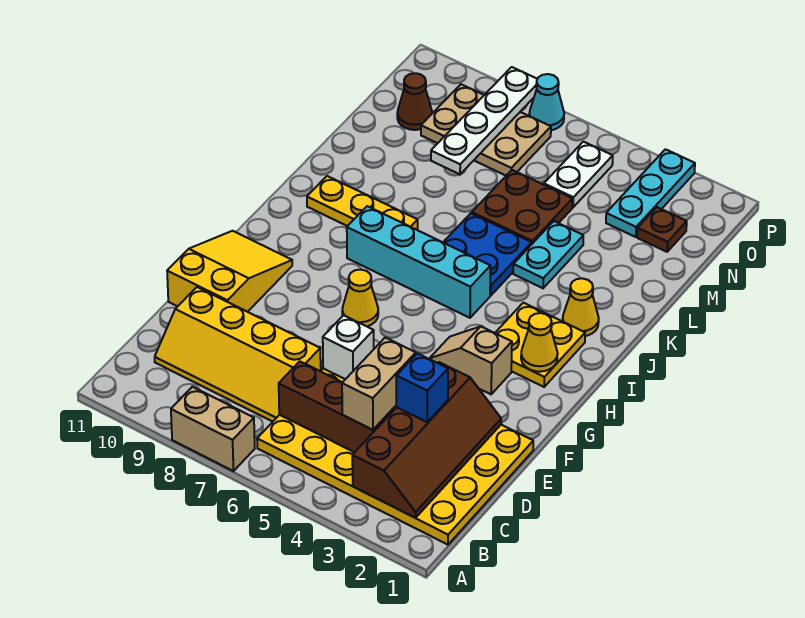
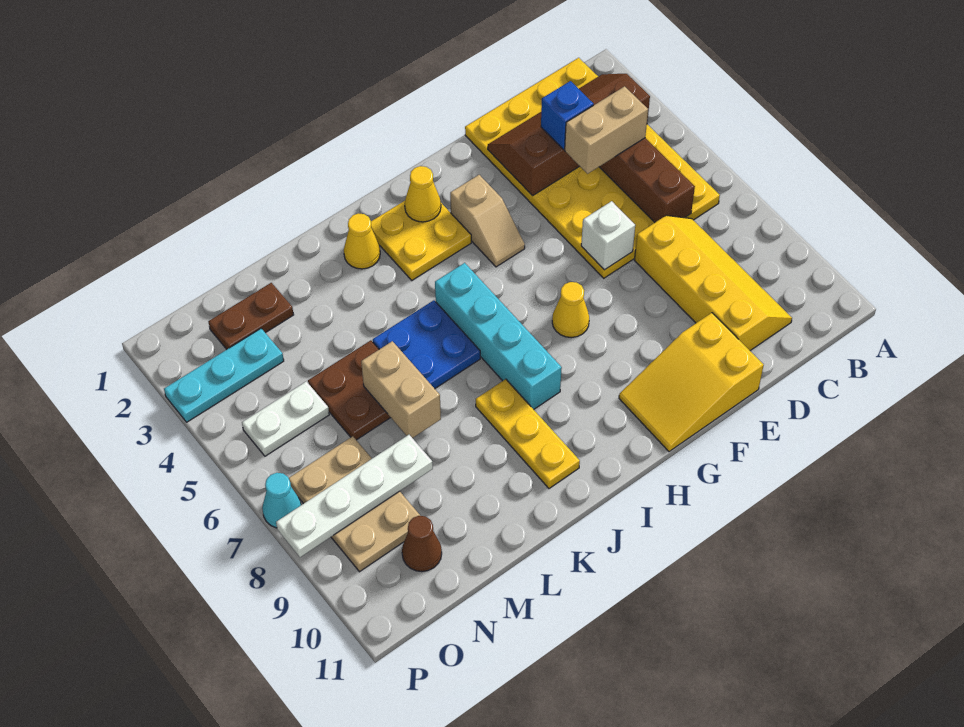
tan brick A7:A8 level 1 -> tan brick L6:L7 level 2
cyan plate K4:L4 level 1 -> none
brown plate N2 level 1 -> brown plate M2:N2 level 1

